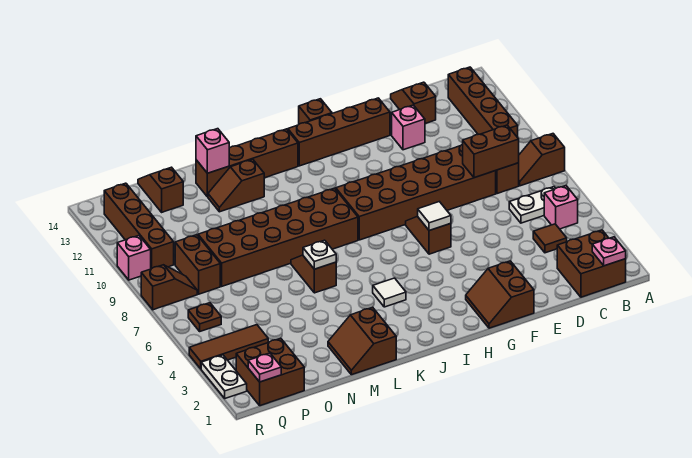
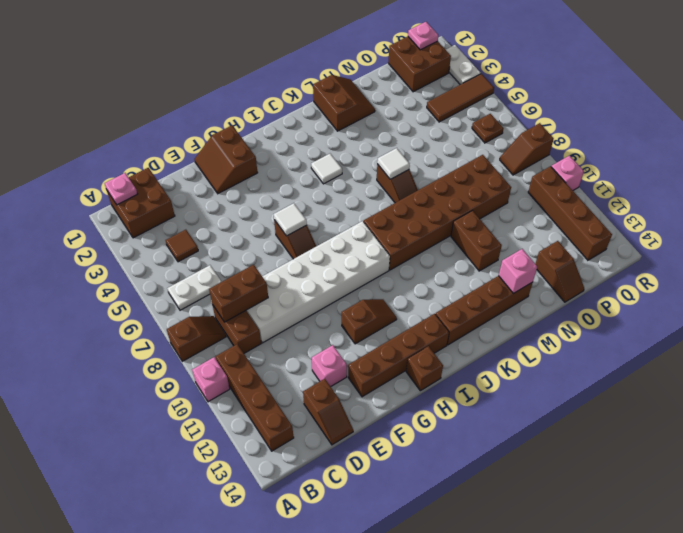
pink brick B5 level 1 -> pink brick A10 level 1
brown brick D8:I9 level 1 -> white brick D8:I9 level 1
brown slope F1:G2 level 1 top F -> brown slope F1:G2 level 1 top G
white plate L6 level 2 -> white tile L6 level 2
brown slope L12:M12 level 1 top L -> brown slope G11:H11 level 1 top G
brown brick P8:P9 level 1 -> brown brick M10:M11 level 1

